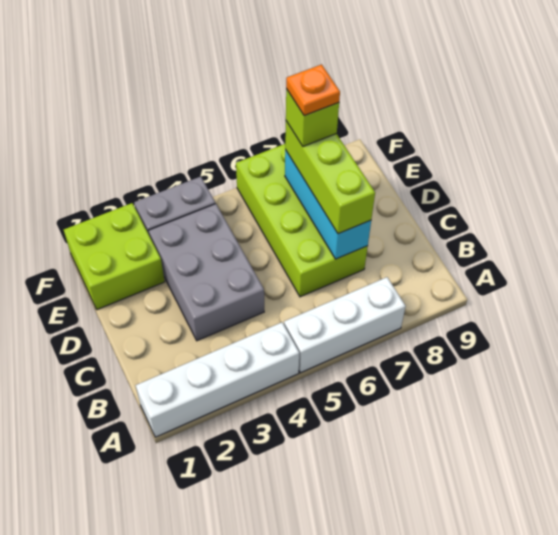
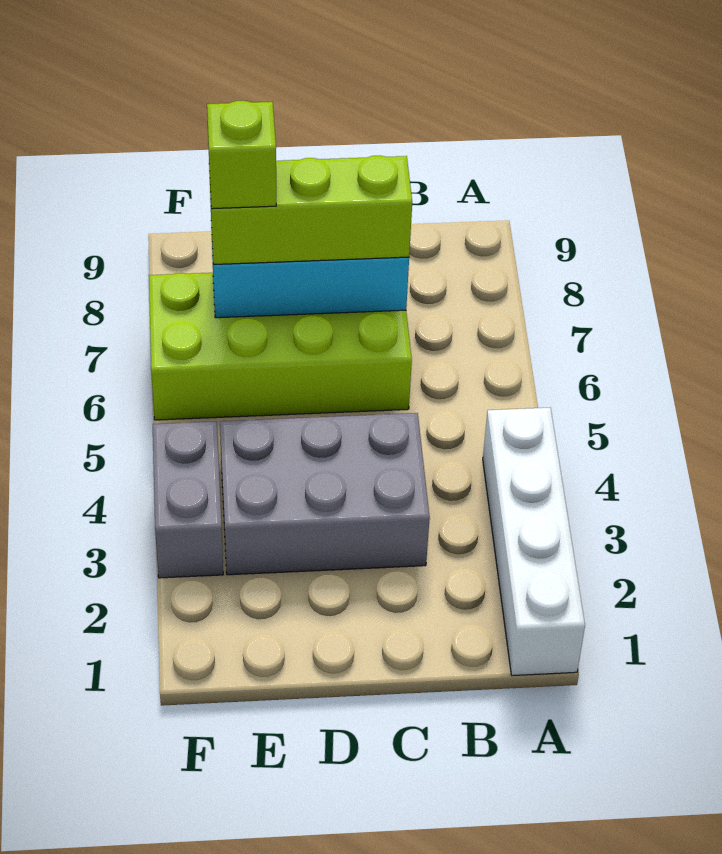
white brick A5:A7 level 1 -> none
lime brick E1:F2 level 1 -> none
orange plate E7 level 5 -> none

